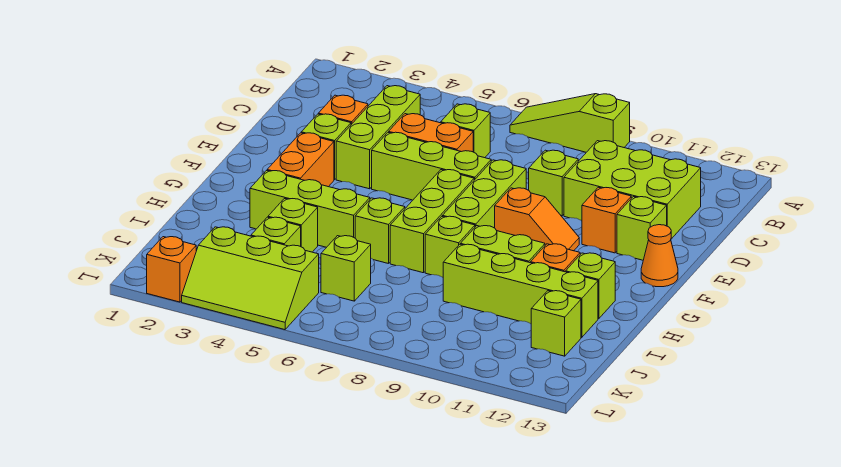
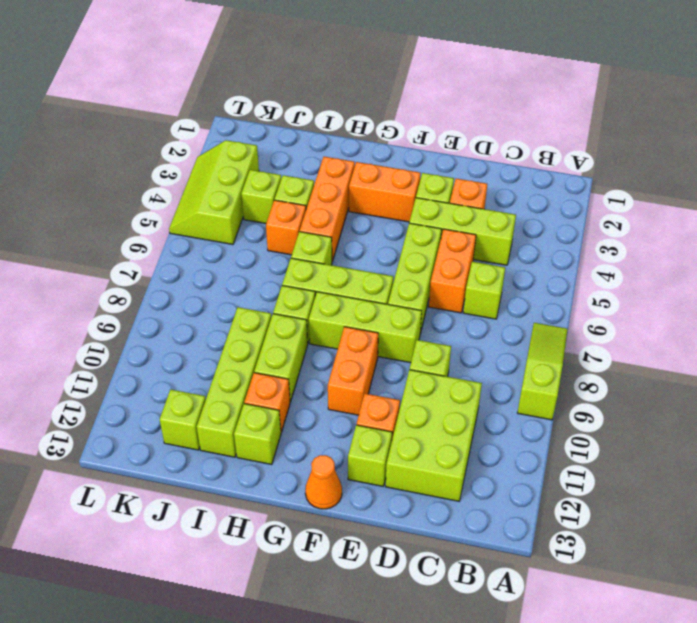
orange slope F9:F10 level 1 top 9 -> orange brick F9:F10 level 1
lime brick H3:H5 level 1 -> orange brick H3:H5 level 1
lime brick J6 level 1 -> none
orange brick L2 level 1 -> orange brick I5 level 1

